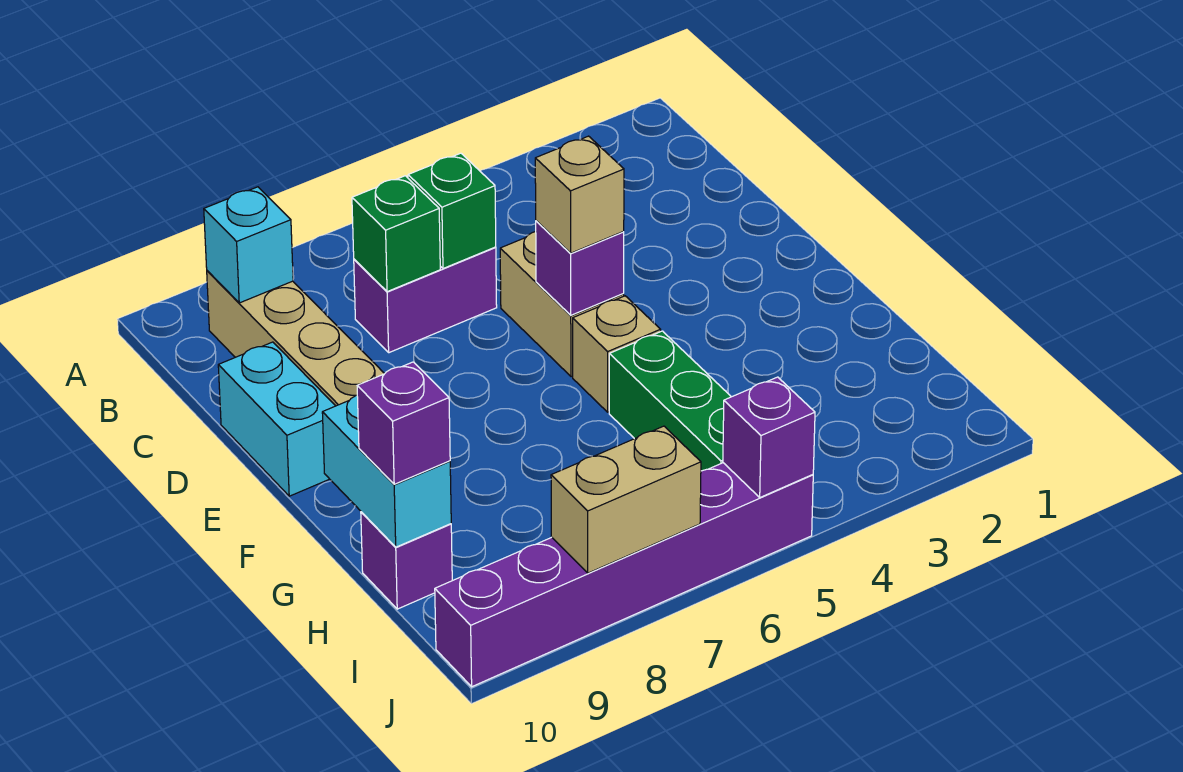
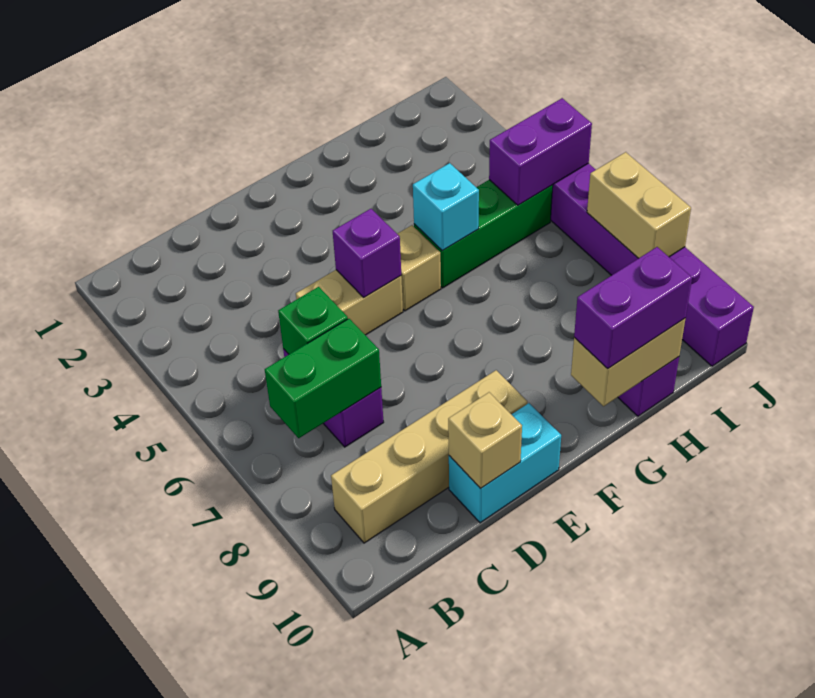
cyan brick B9 level 2 -> cyan brick G5 level 2
green brick C7 level 2 -> green brick B7:C7 level 2
tan brick E5 level 3 -> tan brick D10 level 2
cyan brick G10:H10 level 2 -> tan brick G10:H10 level 2
purple brick H10 level 3 -> purple brick G10:H10 level 3
purple brick J5 level 2 -> purple brick I5:J5 level 2

